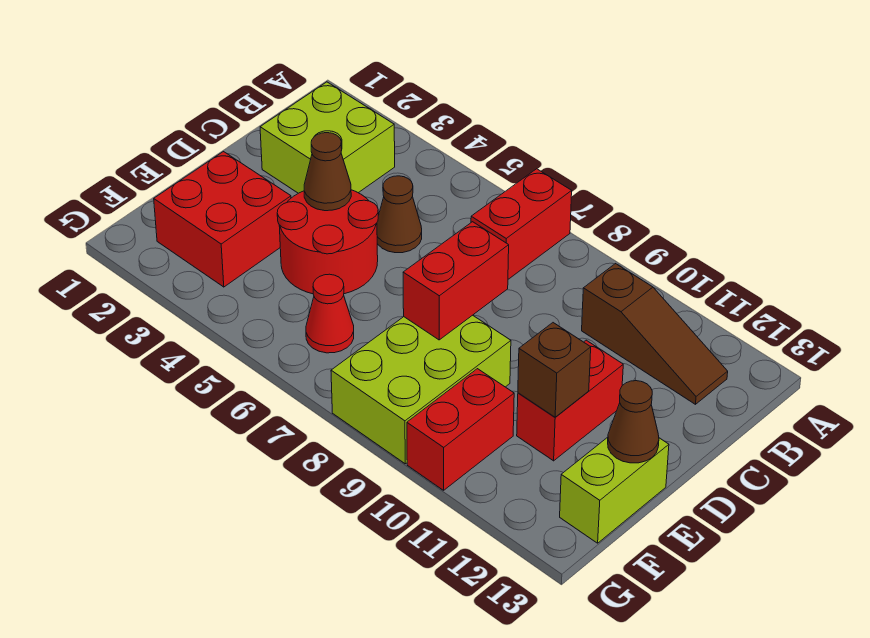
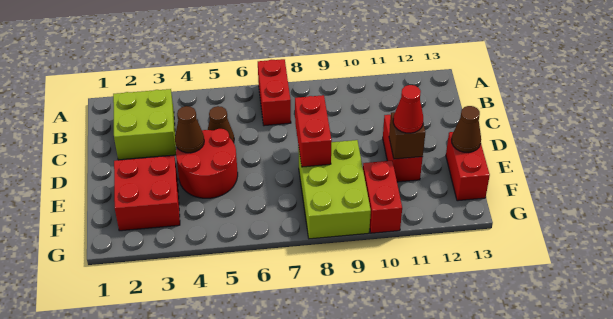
brown slope B10:B12 level 1 top 10 -> none
lime brick E13:F13 level 1 -> red brick E13:F13 level 1
red cone F6 level 1 -> red cone E11 level 3

